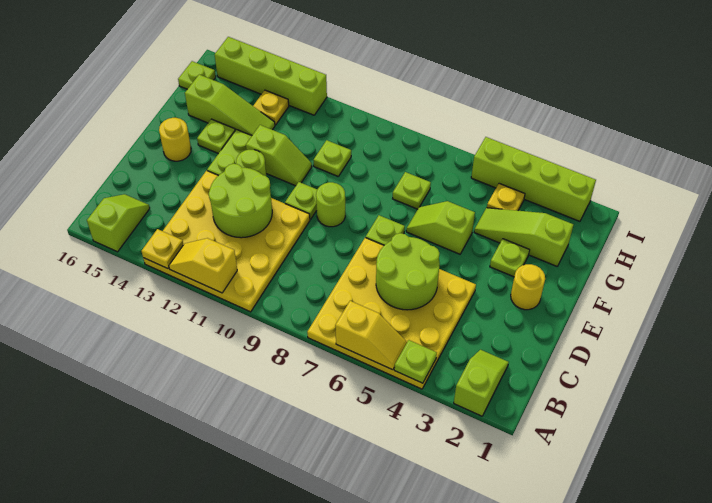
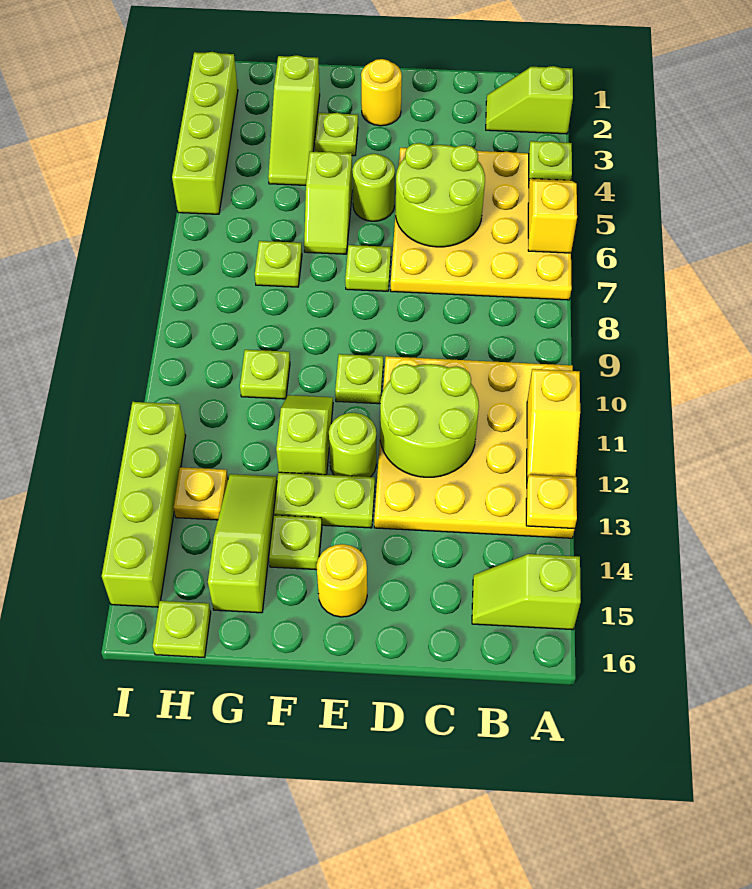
lime round brick E9 level 1 -> lime round brick E5 level 1
yellow plate H4 level 1 -> none

